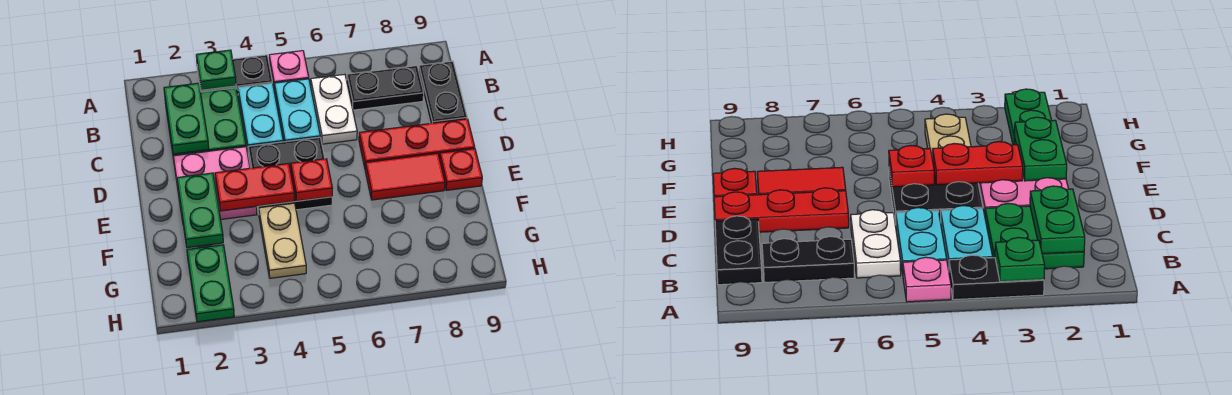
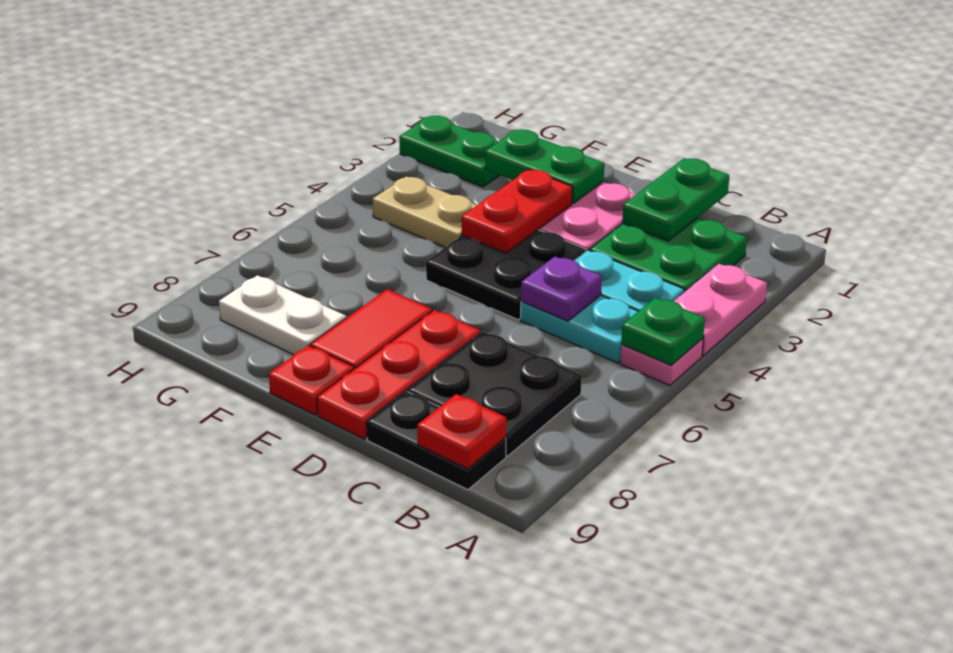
black plate A3:A4 level 1 -> pink plate A3:A4 level 1
green plate A3 level 2 -> green plate A5 level 2
green plate B2:C2 level 2 -> green plate C1:C2 level 2
white plate B6:C6 level 1 -> white plate F8:G8 level 1
black plate B7:B8 level 1 -> black plate B7:C8 level 1
none -> purple plate C5 level 2
red plate E5 level 2 -> red plate B9 level 2

